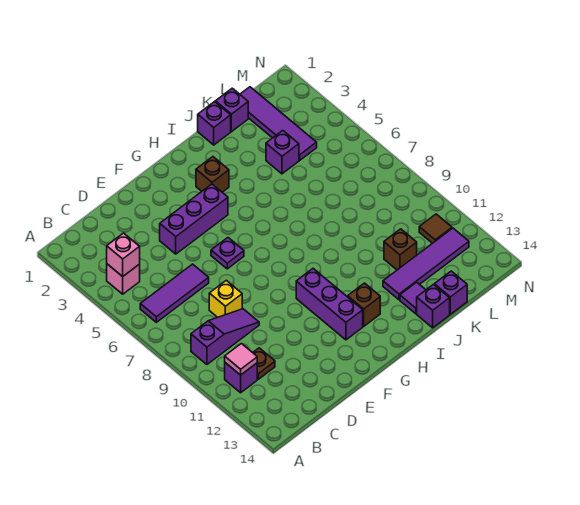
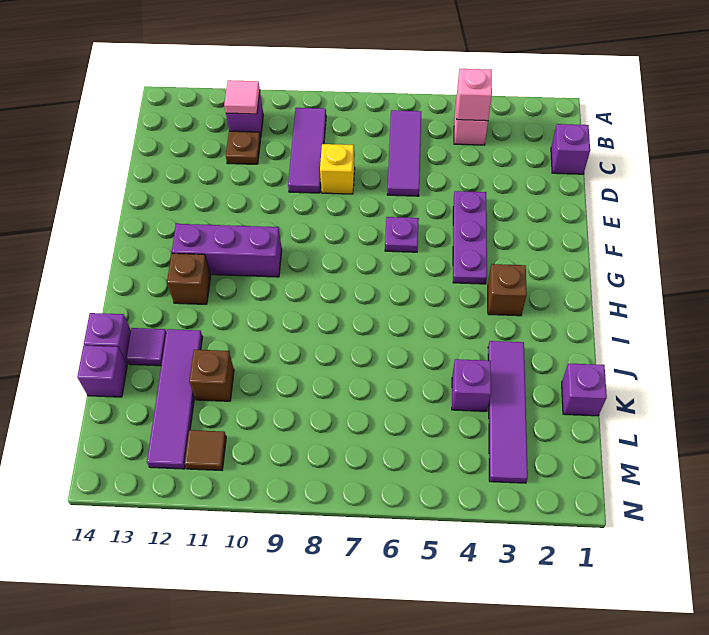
purple slope B9:D9 level 1 top B -> purple tile B9:D9 level 1
purple brick E4:G4 level 1 -> purple plate E4:G4 level 1
purple brick J1 level 1 -> purple brick C1 level 1
purple tile L1:L4 level 1 -> purple tile J3:M3 level 1

